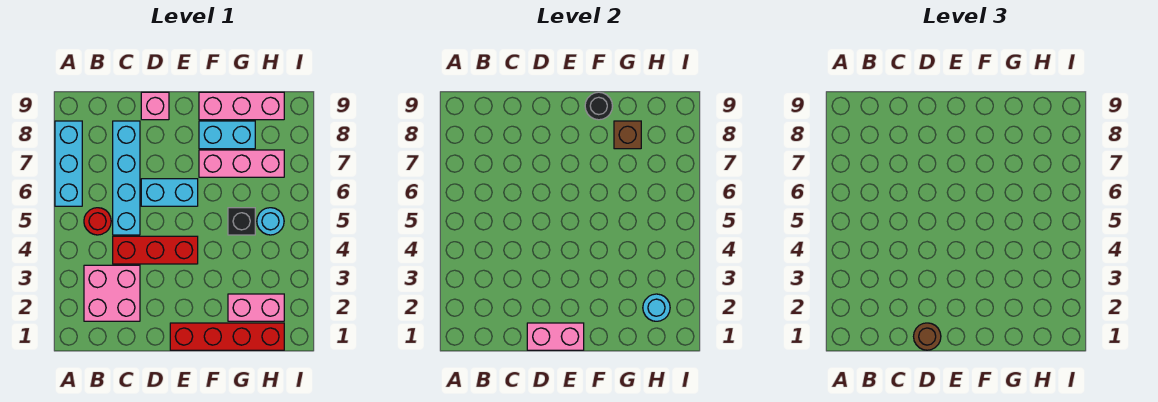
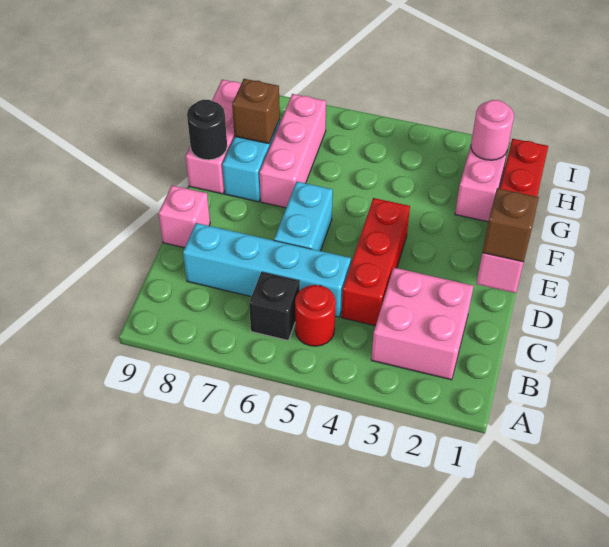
cyan brick A6:A8 level 1 -> none
brown round brick D1 level 3 -> brown brick D1 level 3
black brick G5 level 1 -> black brick B6 level 1
cyan round brick H2 level 2 -> pink round brick H2 level 2
cyan round brick H5 level 1 -> none

